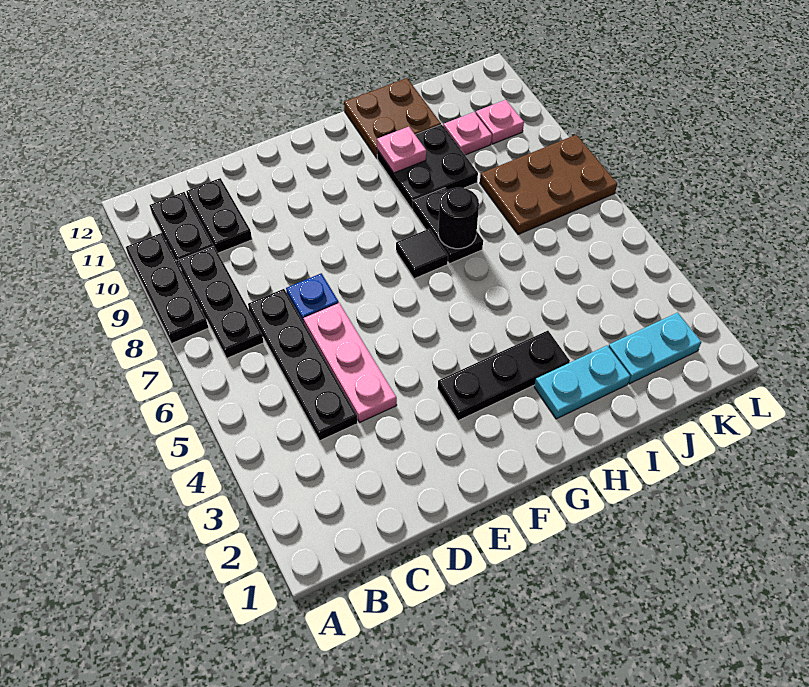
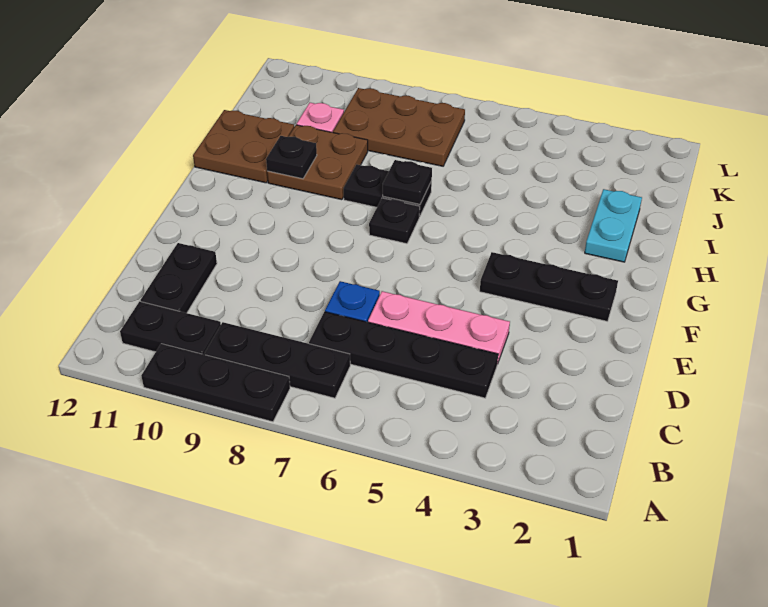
black plate C10:C11 level 1 -> black plate C11:D11 level 1
black plate F3:H3 level 1 -> black plate F2:F4 level 1
black tile G7 level 1 -> black plate G7 level 1
black round brick H7 level 2 -> black plate H7 level 2
black plate H9:I10 level 1 -> brown plate H9:I10 level 1
pink plate H10 level 2 -> black plate H10 level 2
cyan plate J2:K2 level 1 -> none
brown plate J7:L8 level 1 -> brown plate J7:K9 level 1
pink plate K10 level 1 -> none

